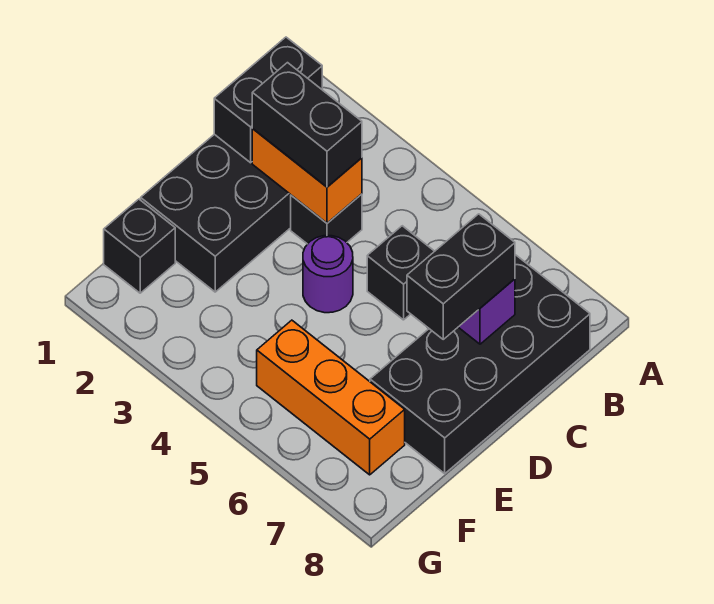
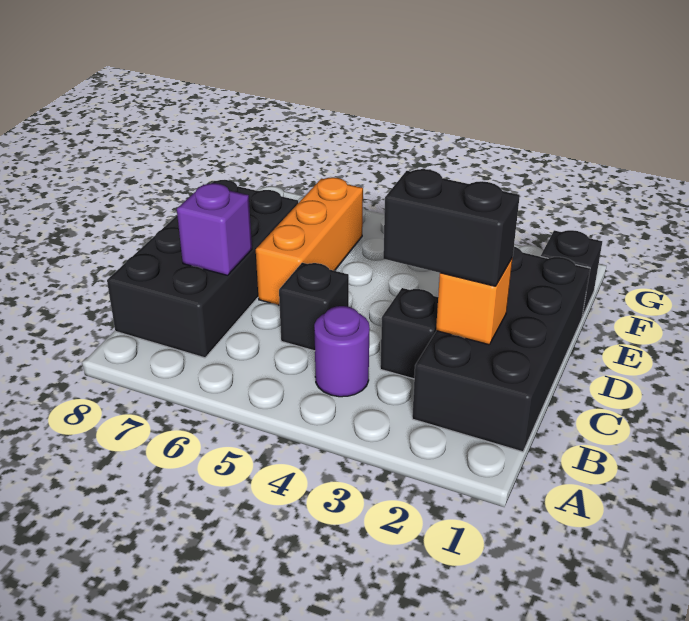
black brick B1:C1 level 2 -> none
orange brick C2:C3 level 2 -> orange brick C2 level 2
black brick C7:D7 level 3 -> none
purple round brick D4 level 1 -> purple round brick B4 level 1
orange brick F5:F7 level 1 -> orange brick D6:F6 level 1

